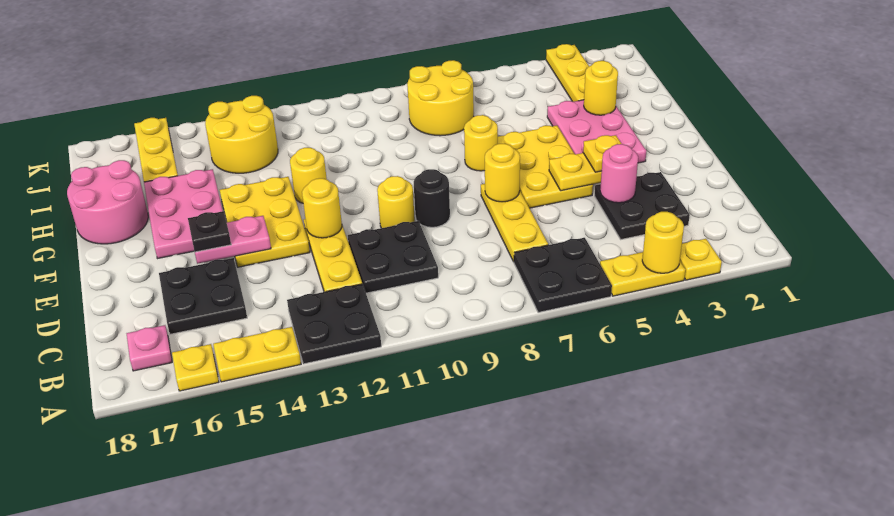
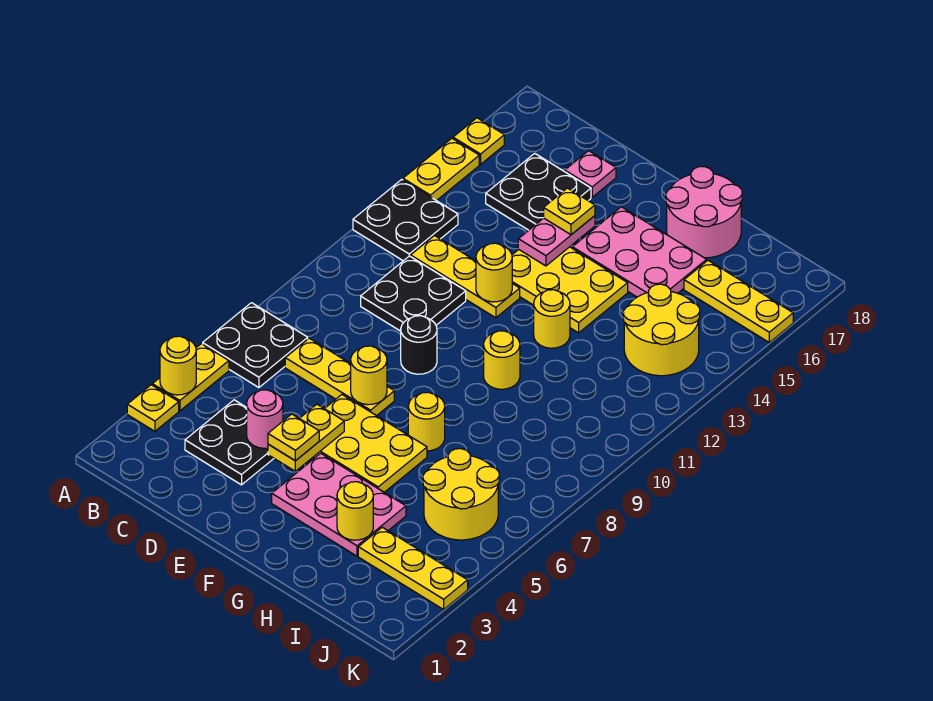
pink plate B17 level 1 -> pink plate D17 level 1
yellow round brick E10 level 1 -> yellow round brick G10 level 1
black plate E15 level 3 -> yellow plate E15 level 3
yellow round brick I7:J8 level 1 -> yellow round brick I5:J6 level 1

